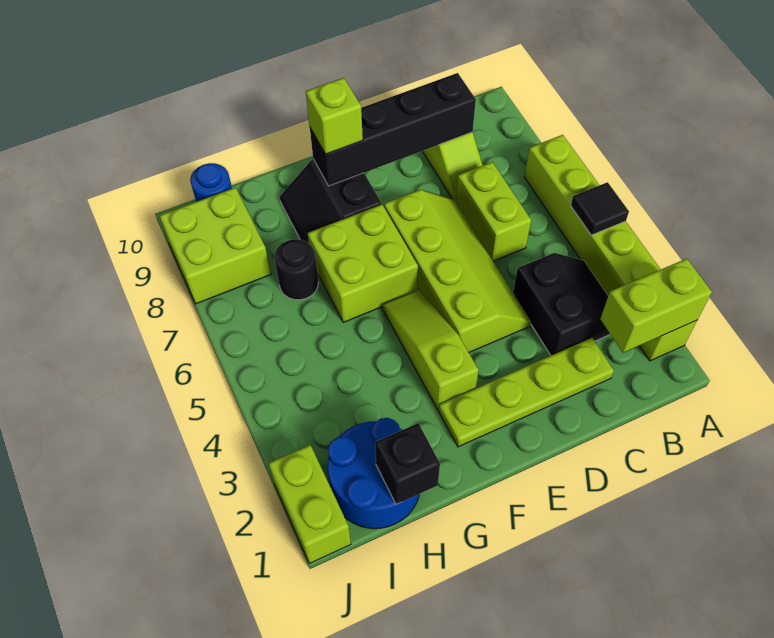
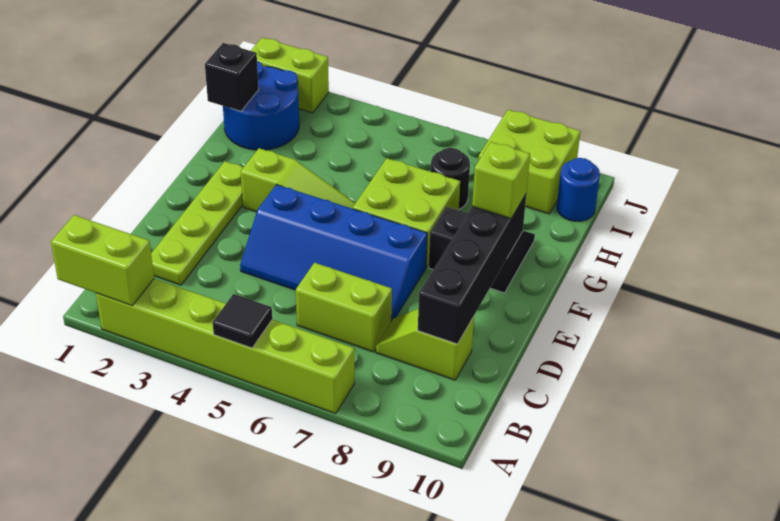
lime brick A2:B2 level 2 -> lime brick A1:A2 level 2
black slope B3:C4 level 1 top C -> none
lime slope D4:E7 level 1 top E -> blue slope D4:E7 level 1 top E

